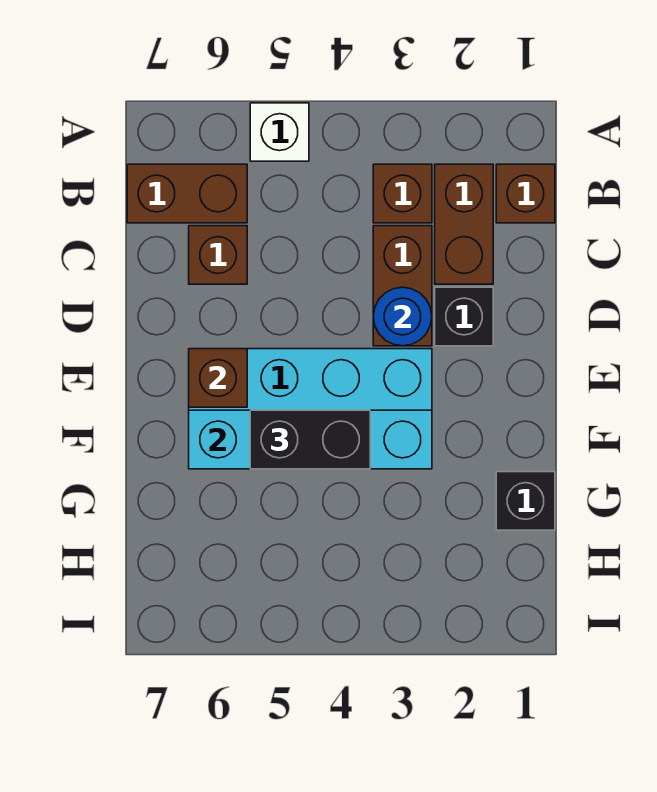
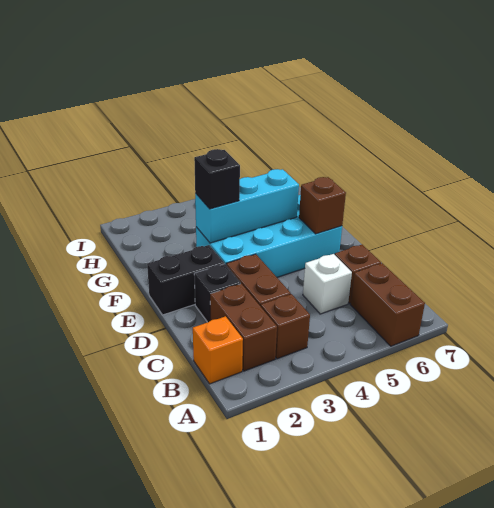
white brick A5 level 1 -> white brick C5 level 1
brown brick B1 level 1 -> orange brick B1 level 1
brown brick B6:B7 level 1 -> brown brick A6:B6 level 1
blue round brick D3 level 2 -> none
cyan brick F3:F6 level 2 -> cyan brick F3:F5 level 2
black brick F4:F5 level 3 -> black brick E1:E2 level 1
black brick G1 level 1 -> black brick F3 level 3

